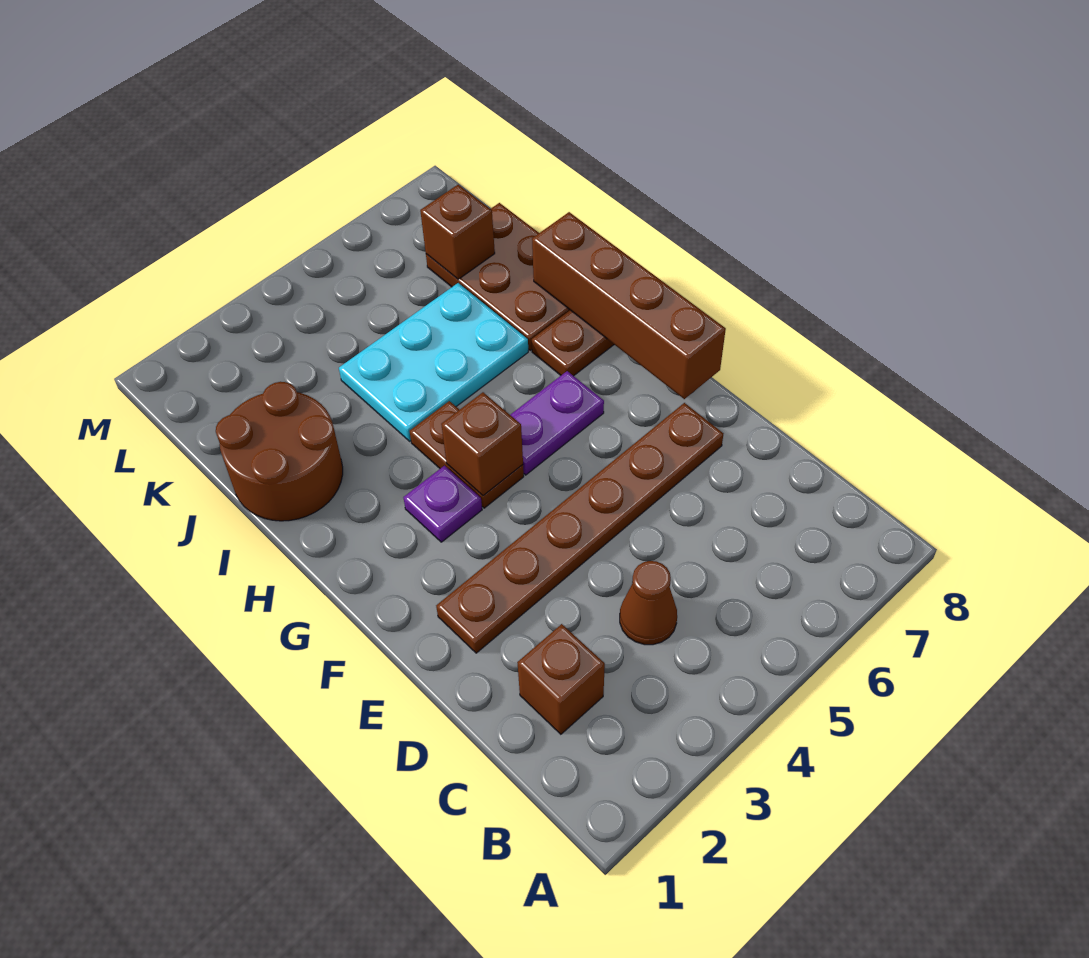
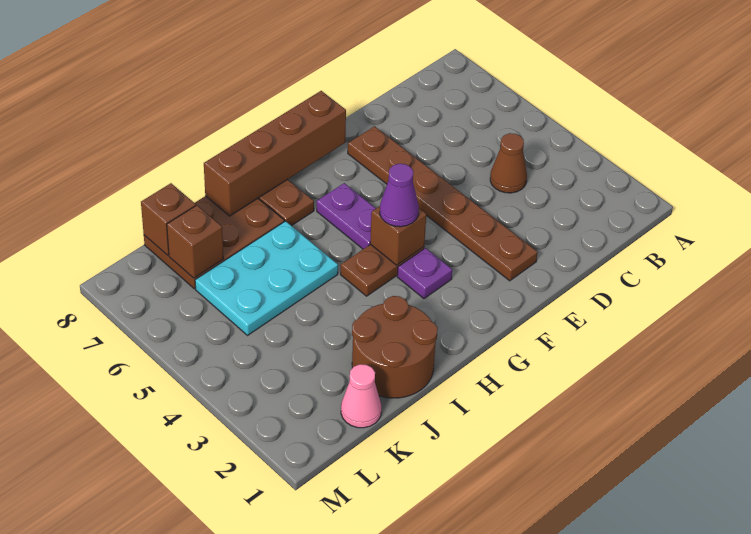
brown brick C2 level 1 -> brown brick K8 level 2
none -> purple cone G4 level 3
cyan plate I4:J6 level 1 -> cyan plate I5:K6 level 1
none -> pink cone K1 level 1

